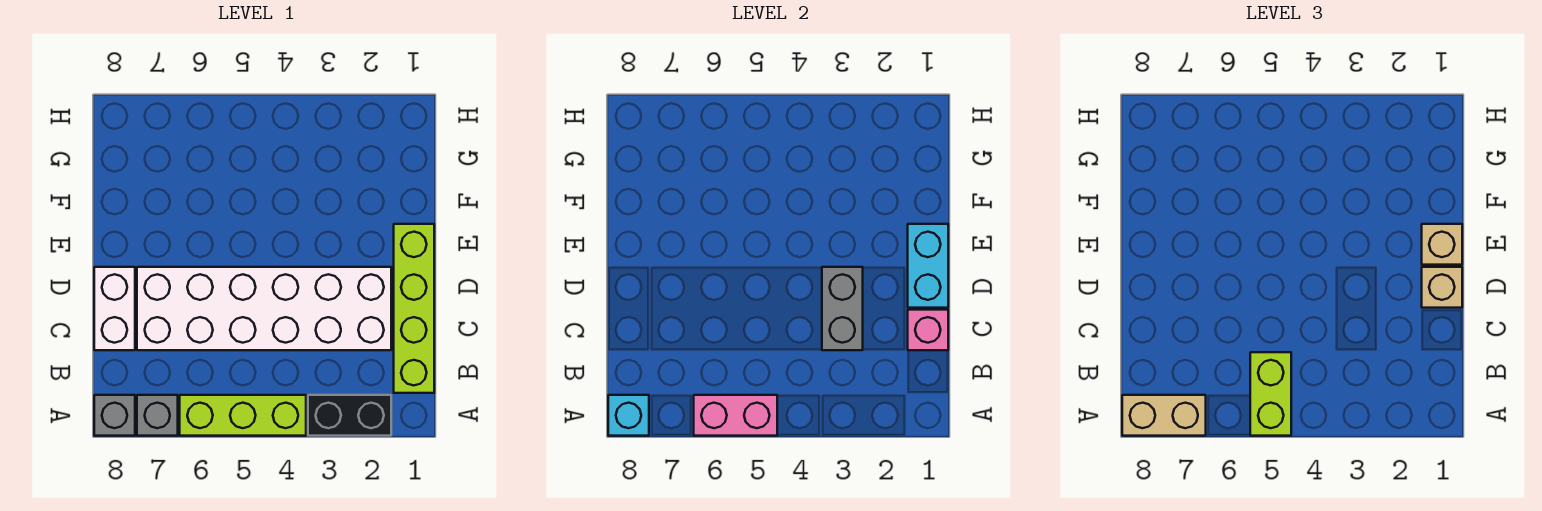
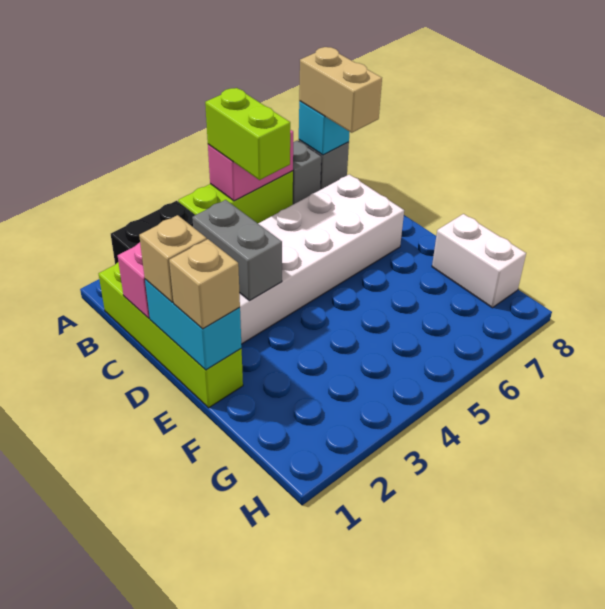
tan brick A7:A8 level 3 -> tan brick A8:B8 level 3
white brick C8:D8 level 1 -> white brick F8:G8 level 1

